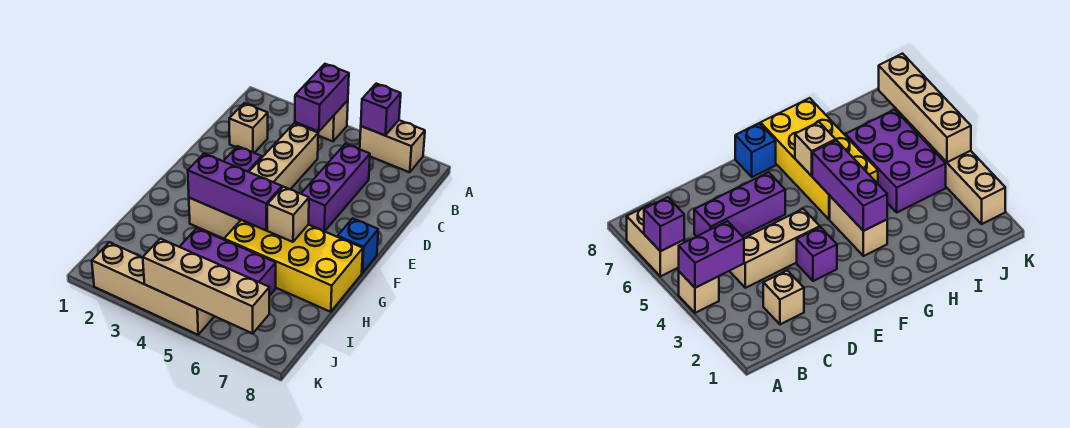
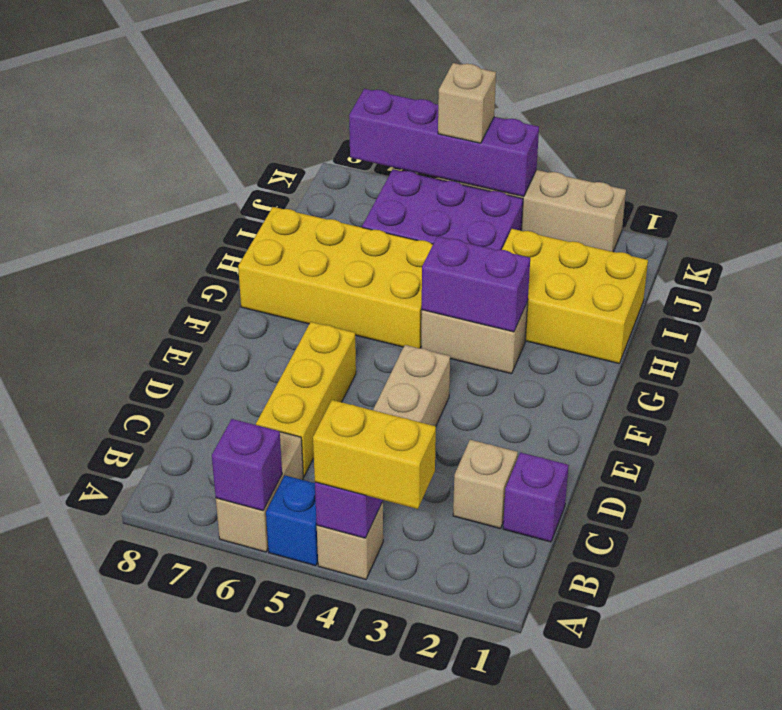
none -> yellow brick A3:A4 level 3
tan brick A6:A7 level 1 -> tan brick A6:B6 level 1
purple brick C6:E6 level 1 -> yellow brick C6:E6 level 1
purple brick E3 level 1 -> purple brick C1 level 1
blue brick F8 level 1 -> blue brick A5 level 1
purple brick G3:G5 level 2 -> purple brick G3:G4 level 2
tan brick G6 level 2 -> tan brick K5 level 3
none -> yellow brick H1:I3 level 1
tan brick K4:K7 level 2 -> purple brick K4:K7 level 2

